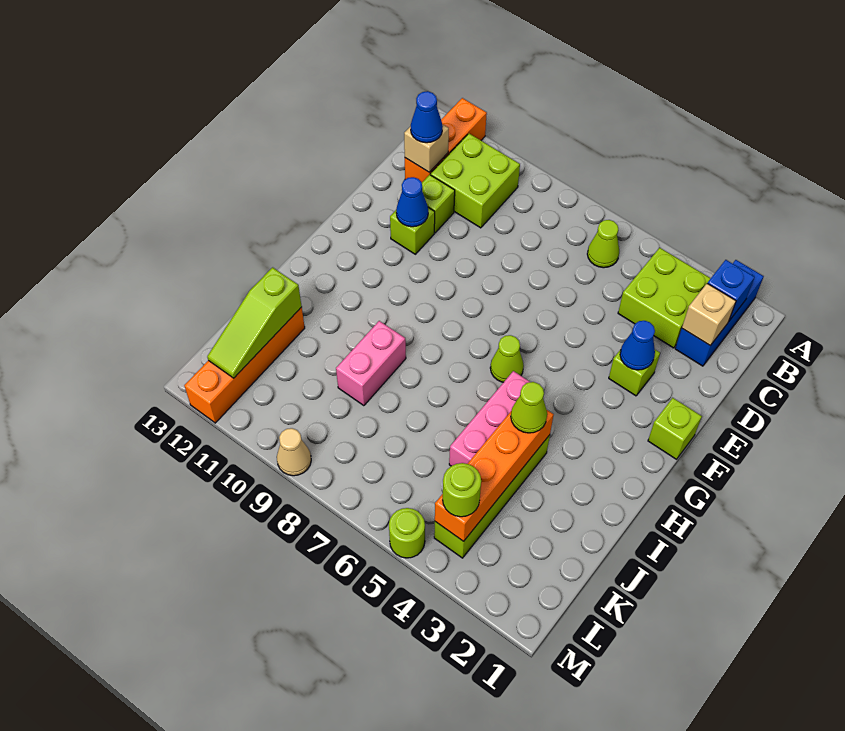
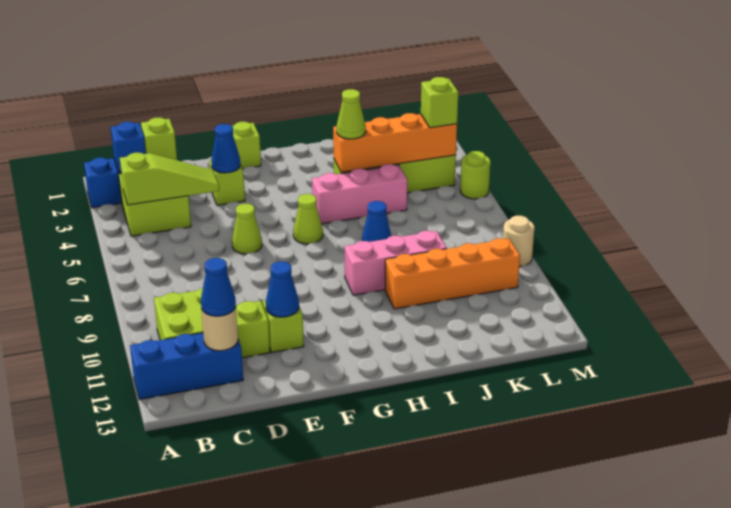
orange brick A12:C12 level 1 -> blue brick A12:C12 level 1
lime cone B6 level 1 -> lime cone E6 level 1
tan brick C2 level 2 -> lime brick C2 level 2
tan brick C12 level 2 -> tan round brick C12 level 2
none -> blue cone I7 level 1
pink brick I9:J9 level 1 -> pink brick H9:J9 level 1
orange brick J12:M12 level 1 -> orange brick I10:L10 level 1
lime slope J12:L12 level 2 top J -> lime slope B4:D4 level 2 top B
lime round brick L4 level 3 -> lime brick L4 level 3
tan cone M9 level 1 -> tan round brick M9 level 1

